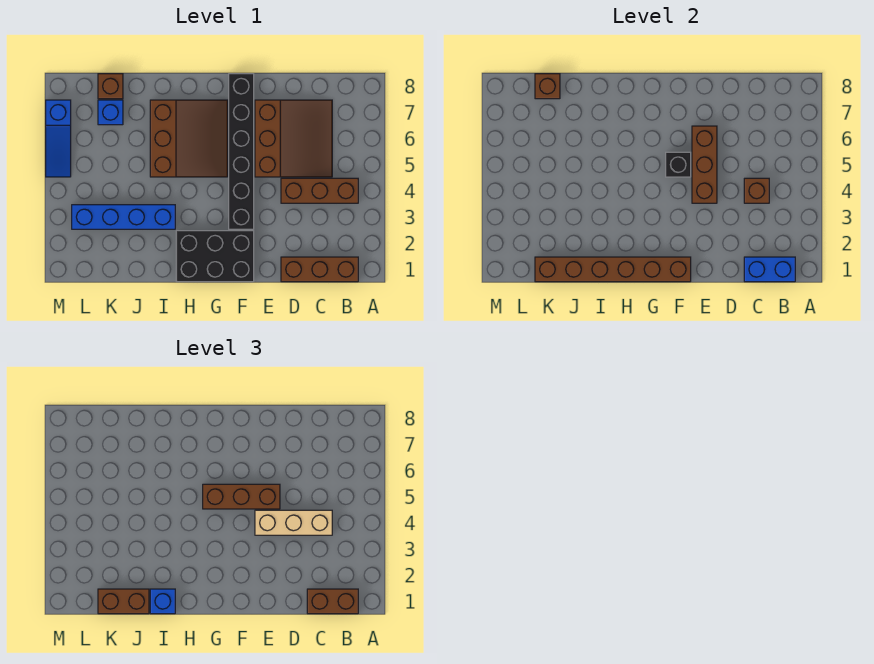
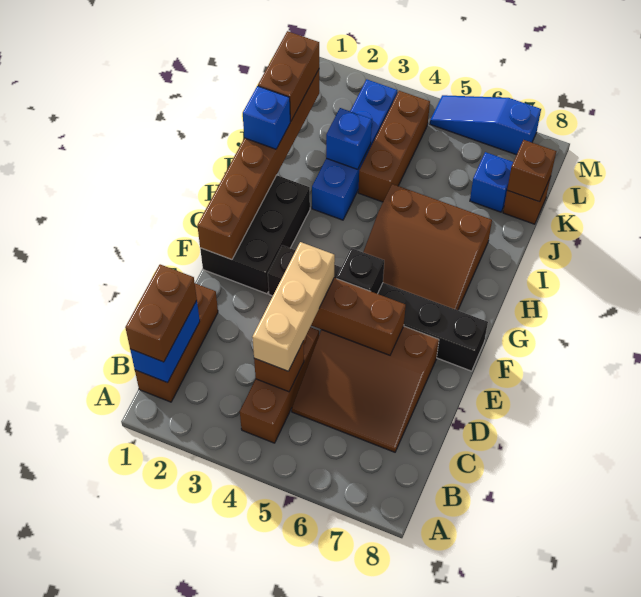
brown brick E5:G5 level 3 -> brown brick J4:L4 level 1
none -> blue brick J3 level 2

